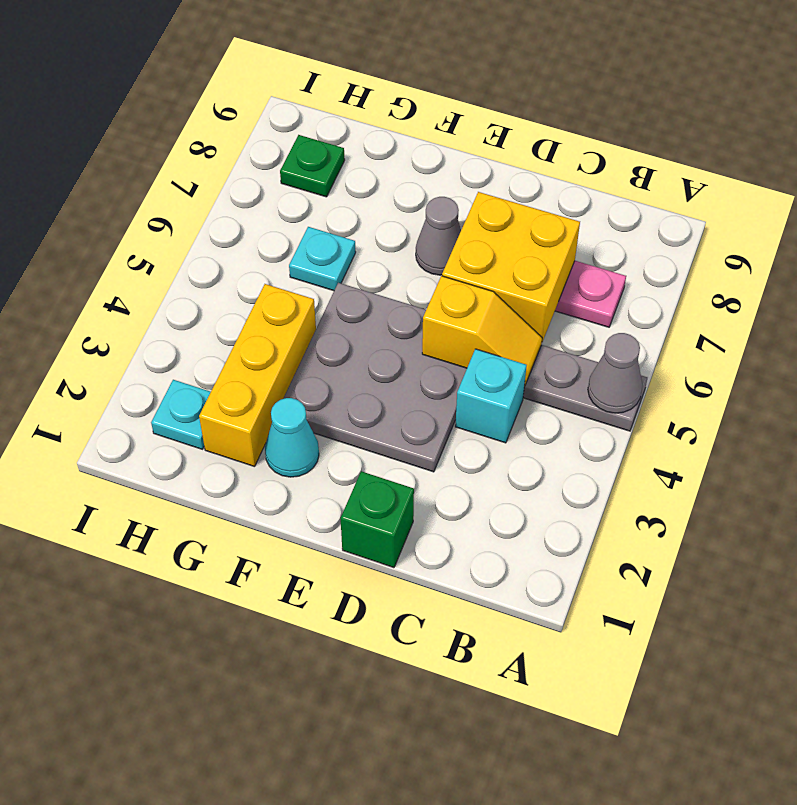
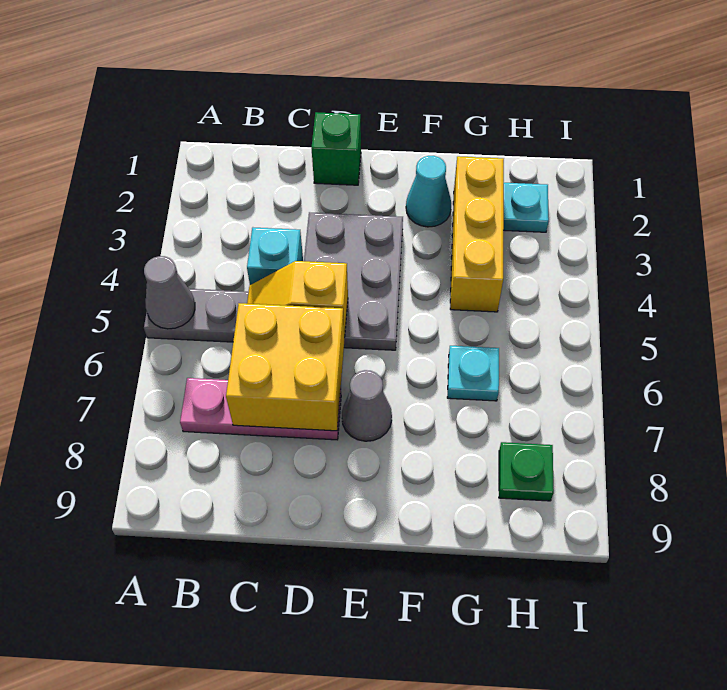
grey plate D3:F5 level 1 -> grey plate D3:E5 level 1

